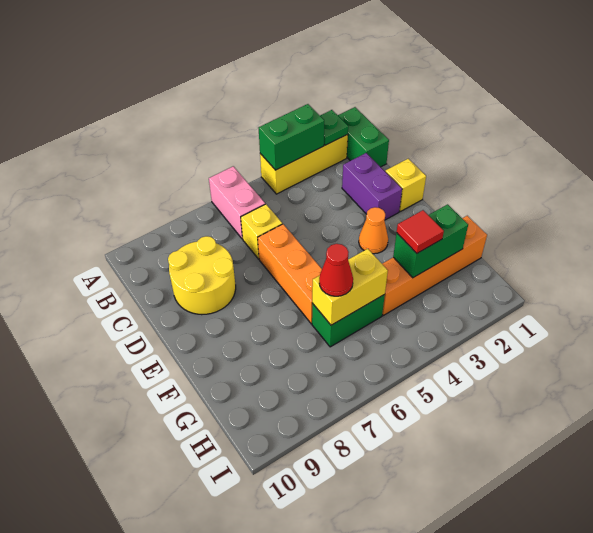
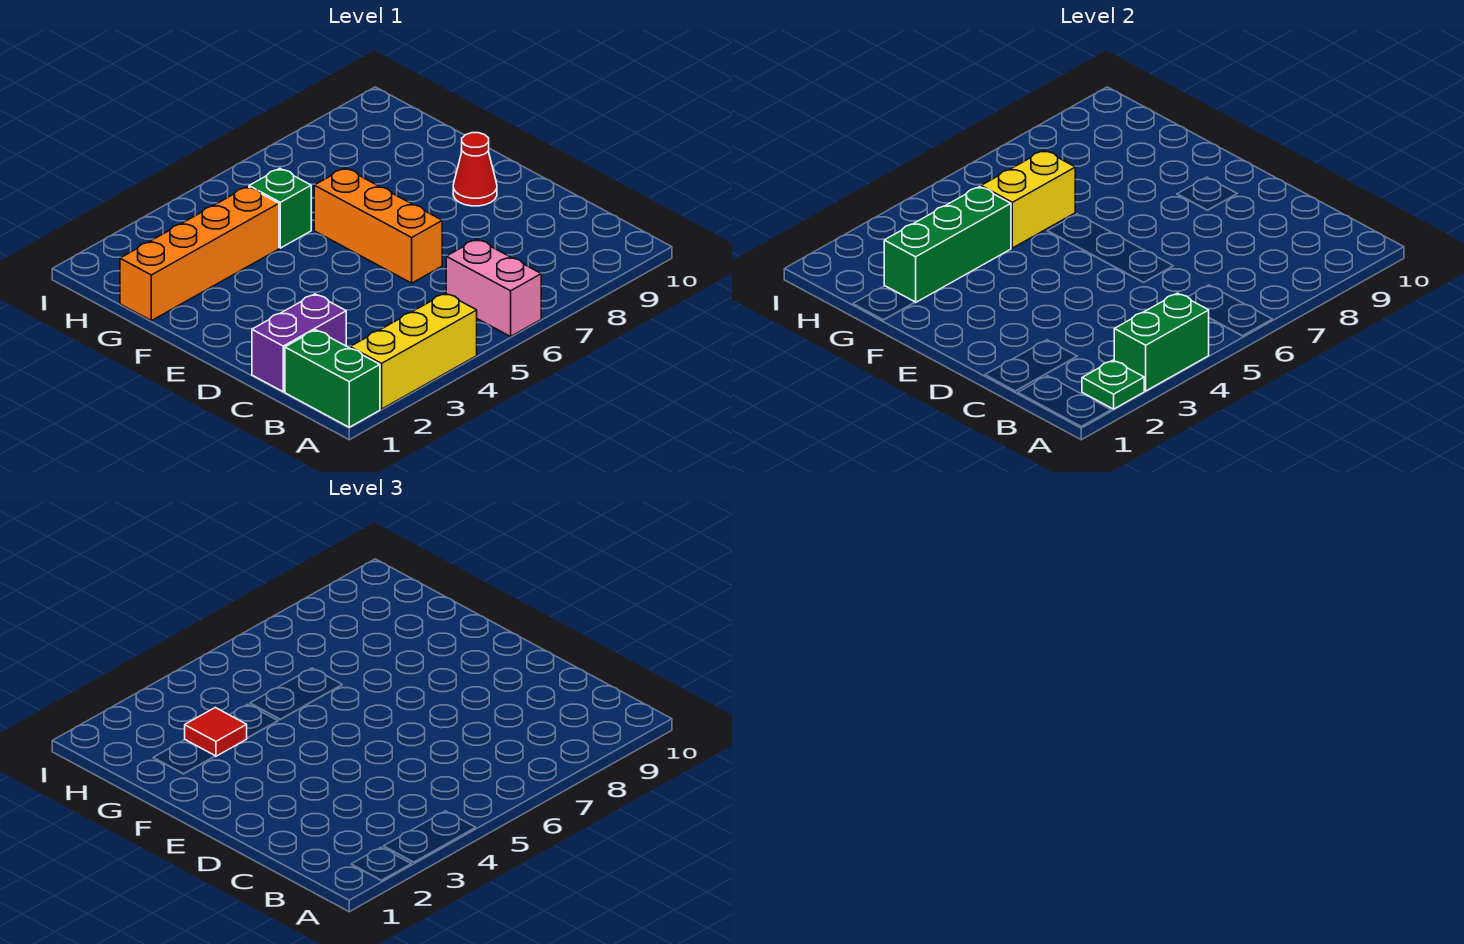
purple brick C2:D2 level 1 -> purple brick C1:C2 level 1
yellow brick C6 level 1 -> none
yellow round brick C8:D9 level 1 -> none
yellow brick D1 level 1 -> none
orange cone E3 level 1 -> none
green brick G2:G3 level 2 -> green brick G2:G4 level 2
green brick G5:G6 level 1 -> green brick G5 level 1
red cone G6 level 3 -> red cone E9 level 1

